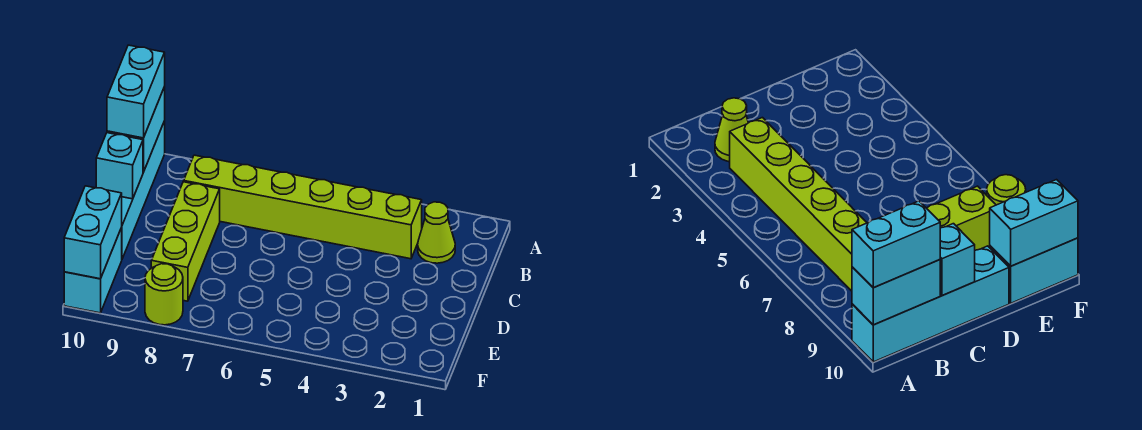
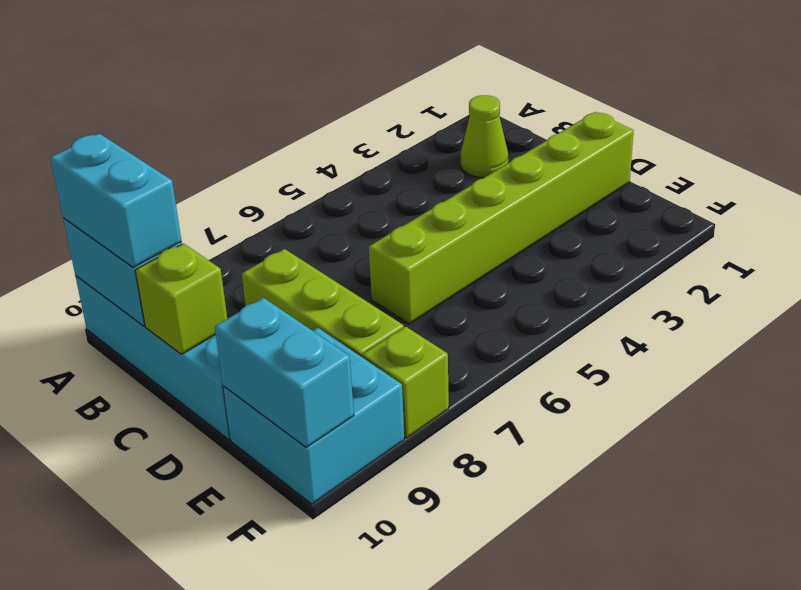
lime brick B3:B8 level 1 -> lime brick D1:D6 level 1
cyan brick C10 level 2 -> lime brick C10 level 2
cyan brick E10:F10 level 1 -> cyan brick E9:F10 level 1
lime round brick F8 level 1 -> lime brick F8 level 1

